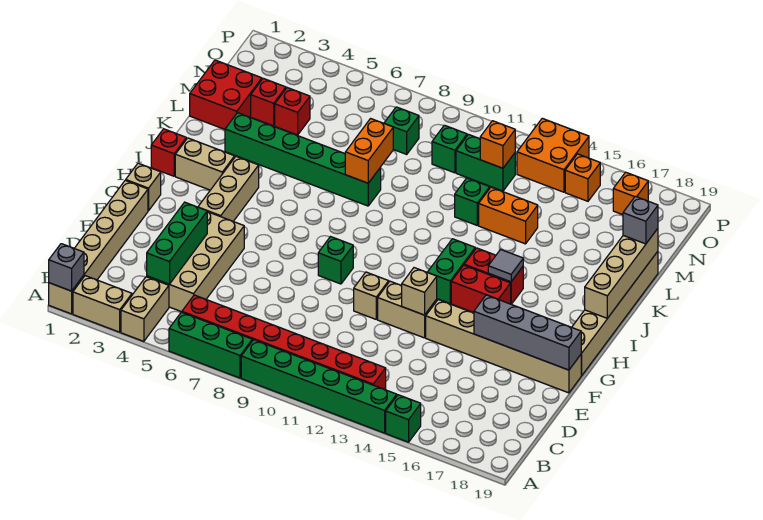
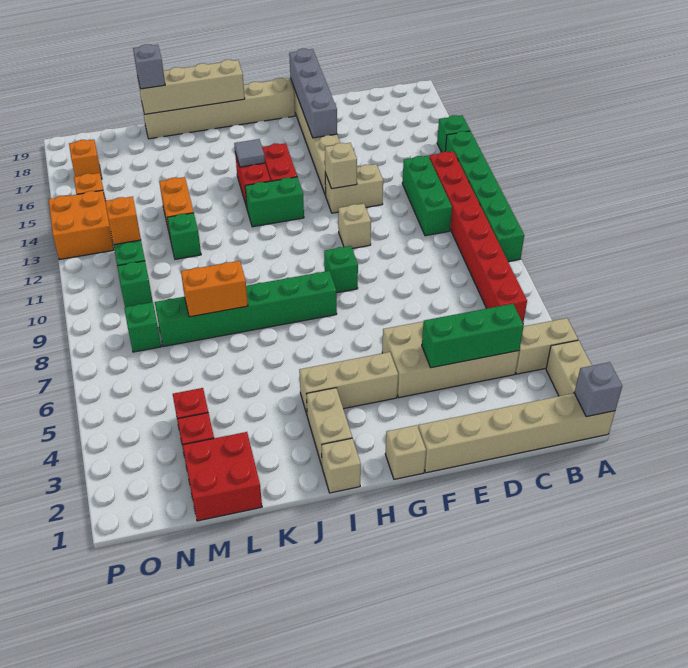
green brick A6:A8 level 1 -> green brick C11:C13 level 1
tan brick F12:F13 level 1 -> tan brick E13:F13 level 1
red brick I1 level 1 -> tan brick I1 level 1
green brick K3:K8 level 1 -> green brick H8:M8 level 1

